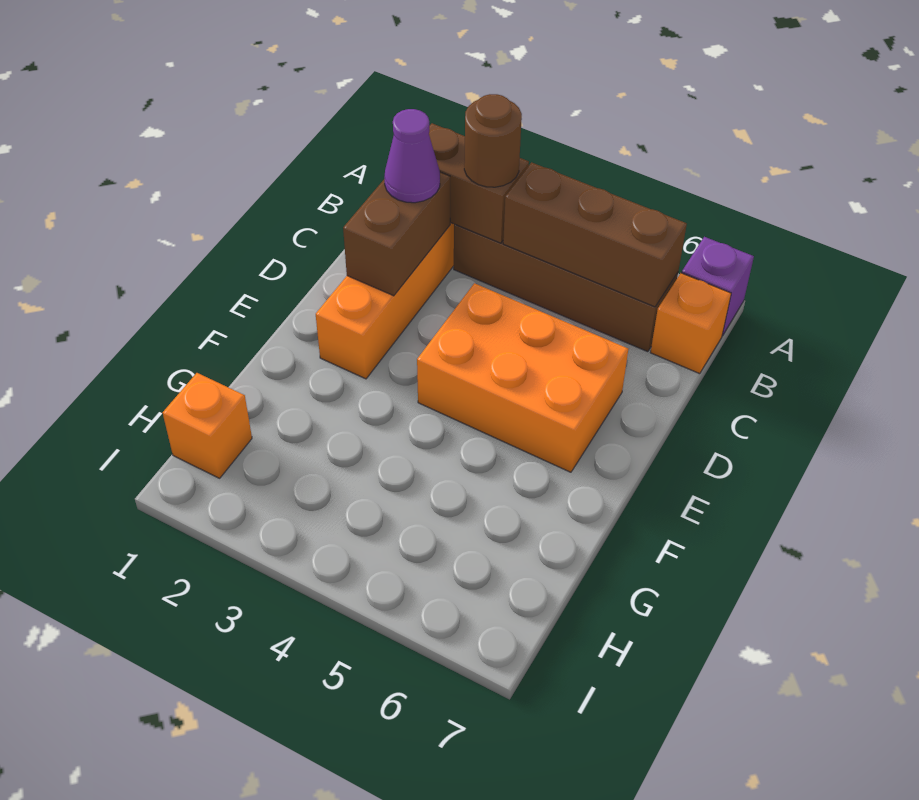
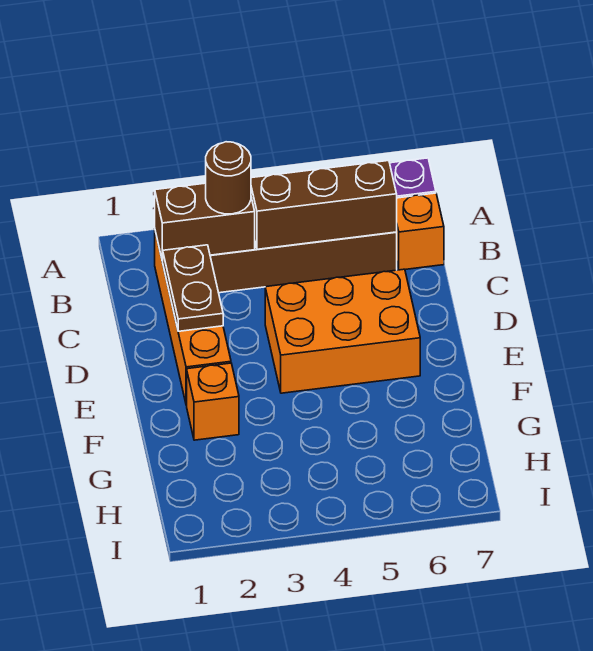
brown brick C2:D2 level 2 -> brown plate C2:D2 level 2
purple cone C2 level 3 -> none
orange brick H1 level 1 -> orange brick F2 level 1

